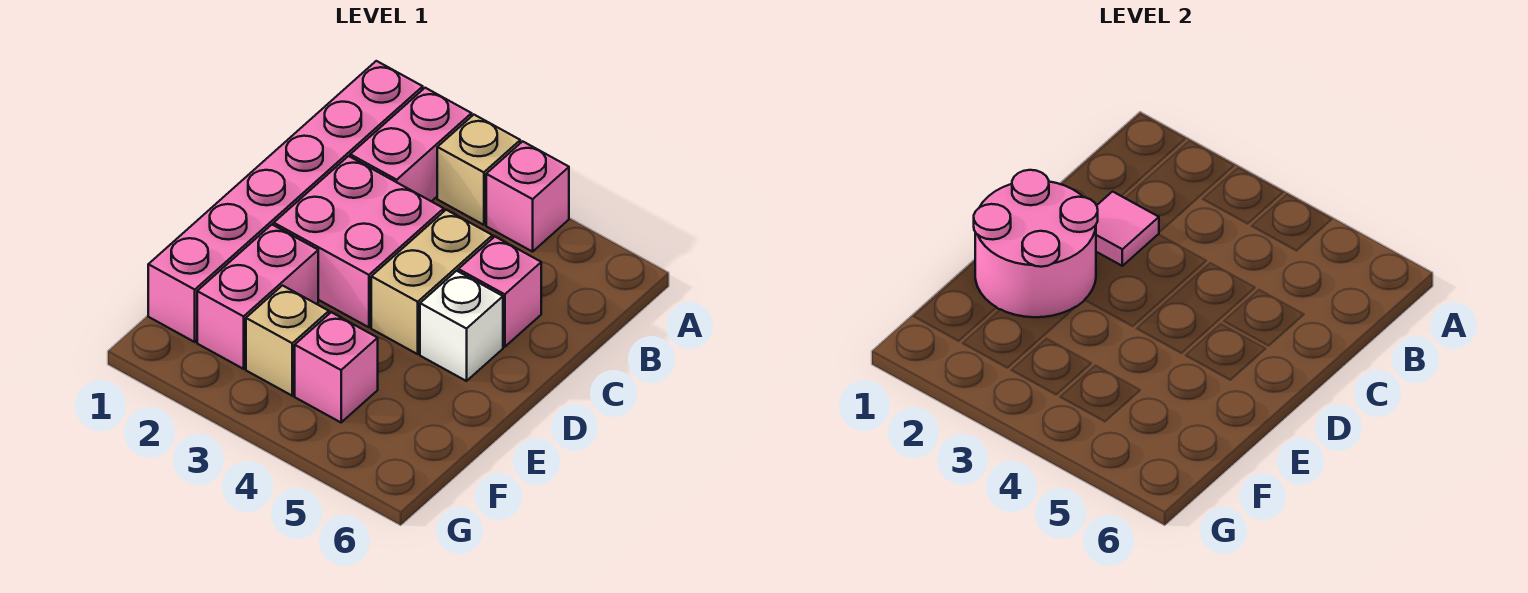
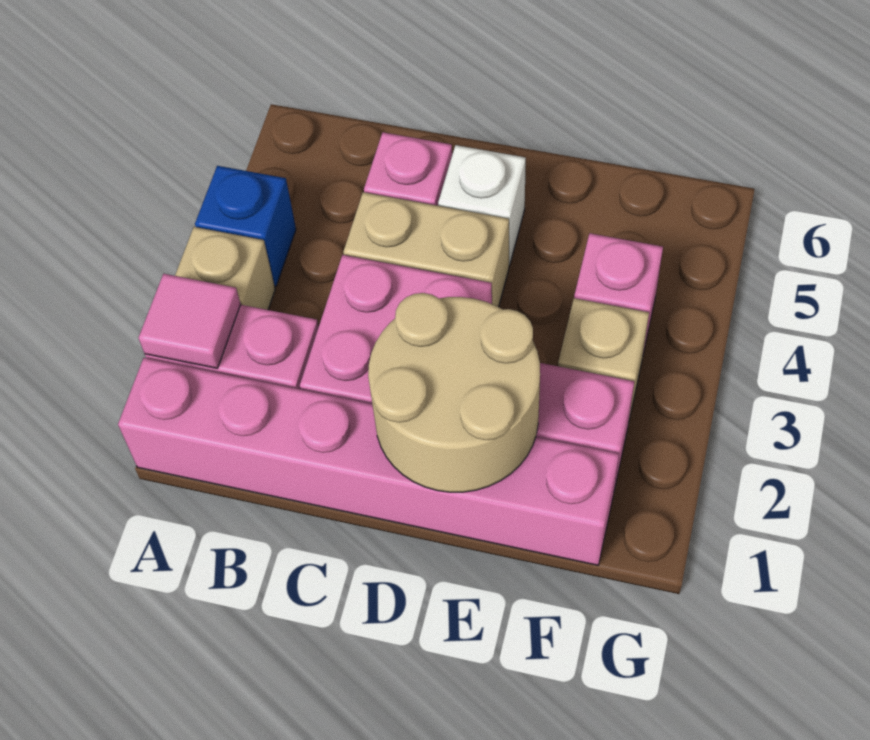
pink brick A4 level 1 -> blue brick A4 level 1
pink tile C2 level 2 -> pink tile A2 level 2
pink round brick D1:E2 level 2 -> tan round brick D1:E2 level 2

